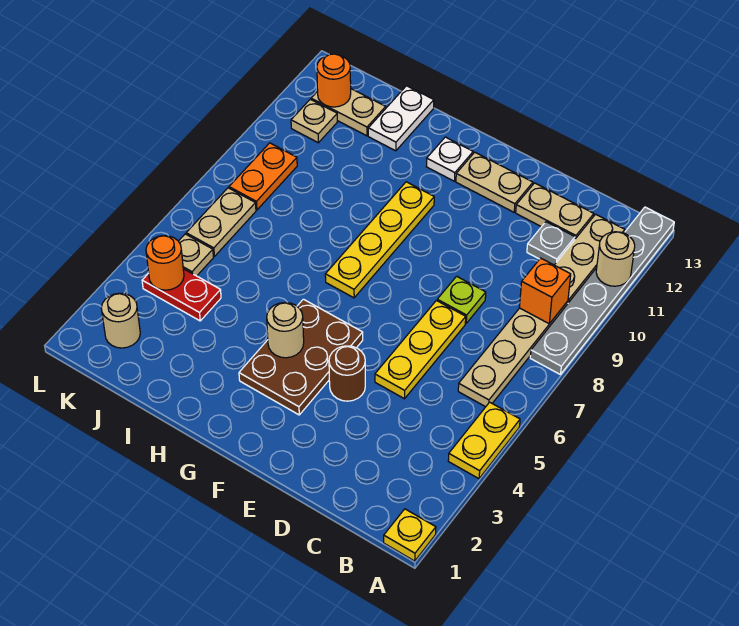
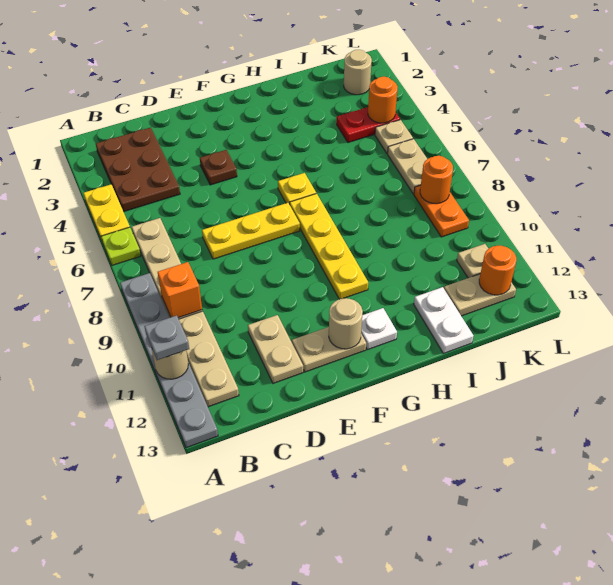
yellow plate A1 level 1 -> yellow plate G6 level 1
grey plate C11 level 1 -> grey plate A11 level 3
tan plate C12:D12 level 1 -> tan plate D11:D12 level 1
yellow plate D5:D7 level 1 -> yellow plate D7:F7 level 1
lime plate D8 level 1 -> lime plate A6 level 1
brown round brick E4 level 1 -> brown plate E4 level 1
brown plate F3:G5 level 1 -> brown plate B2:C4 level 1
tan round brick G4 level 2 -> tan round brick F12 level 2
none -> orange round brick K8 level 2

